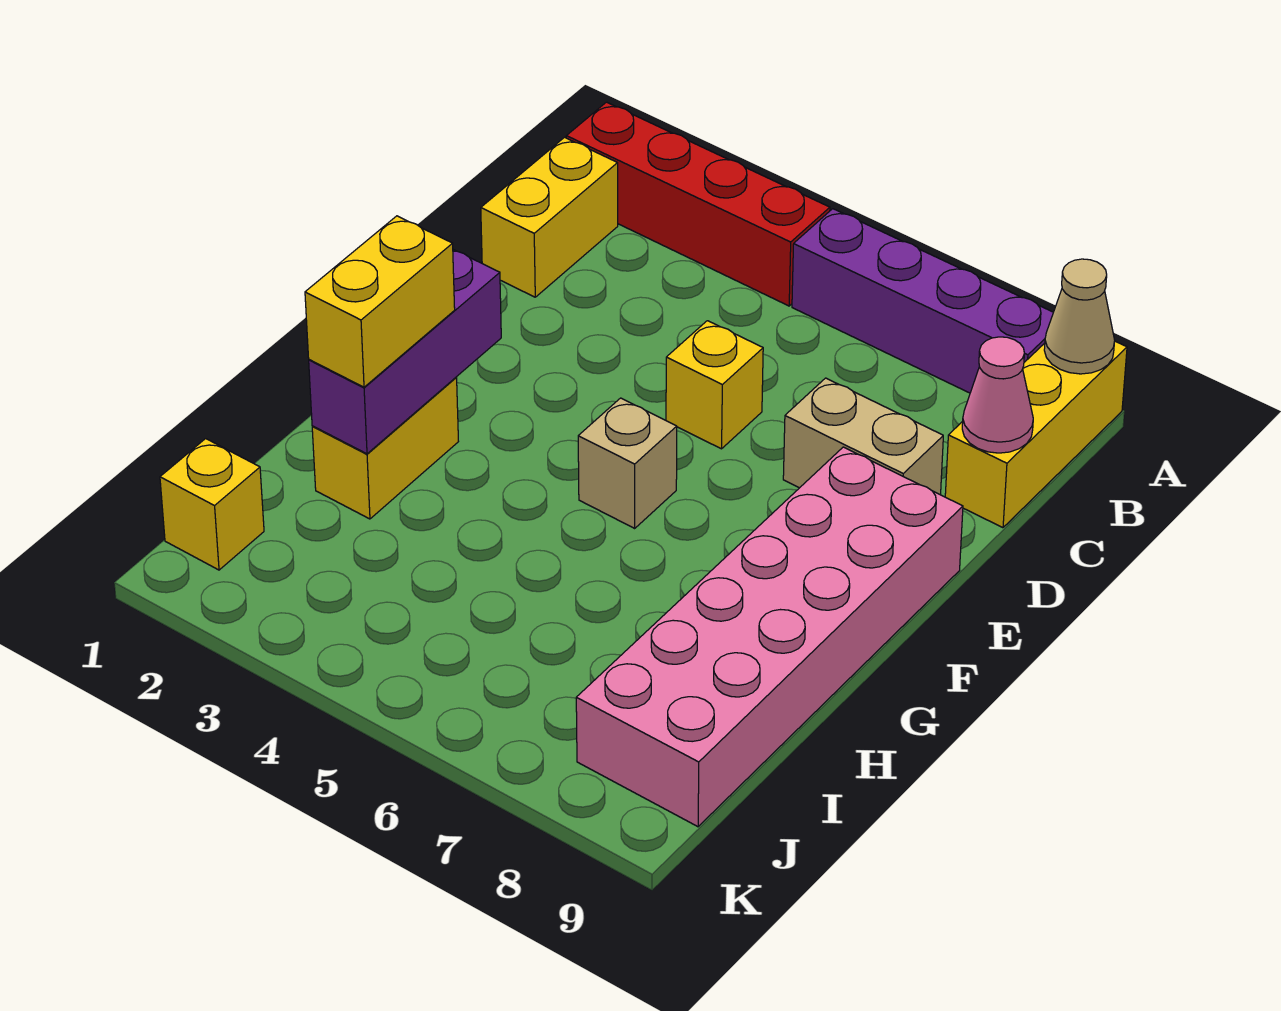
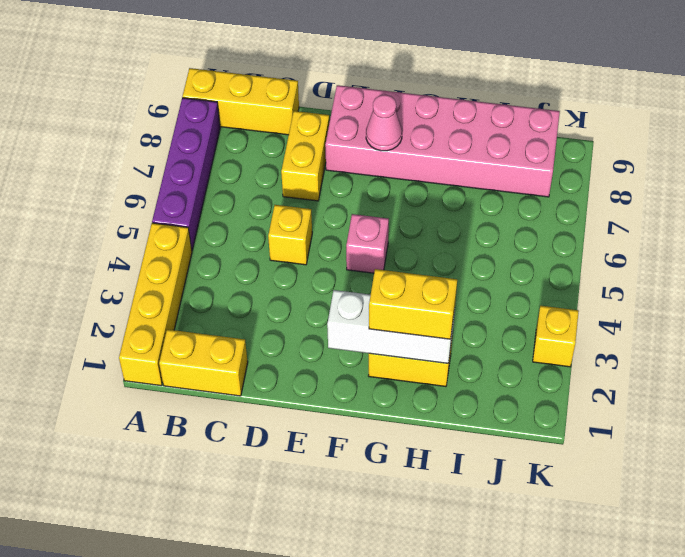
red brick A1:A4 level 1 -> yellow brick A1:A4 level 1
tan cone A9 level 2 -> none
pink cone C9 level 2 -> pink cone F8 level 2
tan brick D7:D8 level 1 -> yellow brick D7:D8 level 1
purple brick F2:H2 level 2 -> white brick F2:H2 level 2
tan brick F5 level 1 -> pink brick F5 level 1
yellow brick J1 level 1 -> yellow brick K3 level 1

